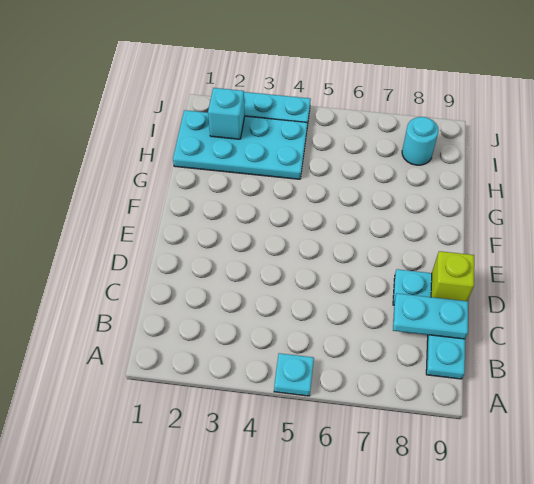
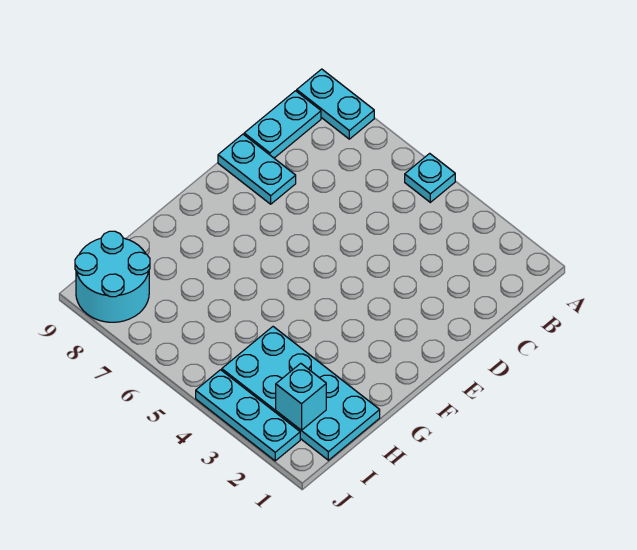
cyan plate C8:C9 level 2 -> cyan plate A8:A9 level 1
lime brick D9 level 2 -> none
cyan round brick I8 level 1 -> cyan round brick I8:J9 level 1

